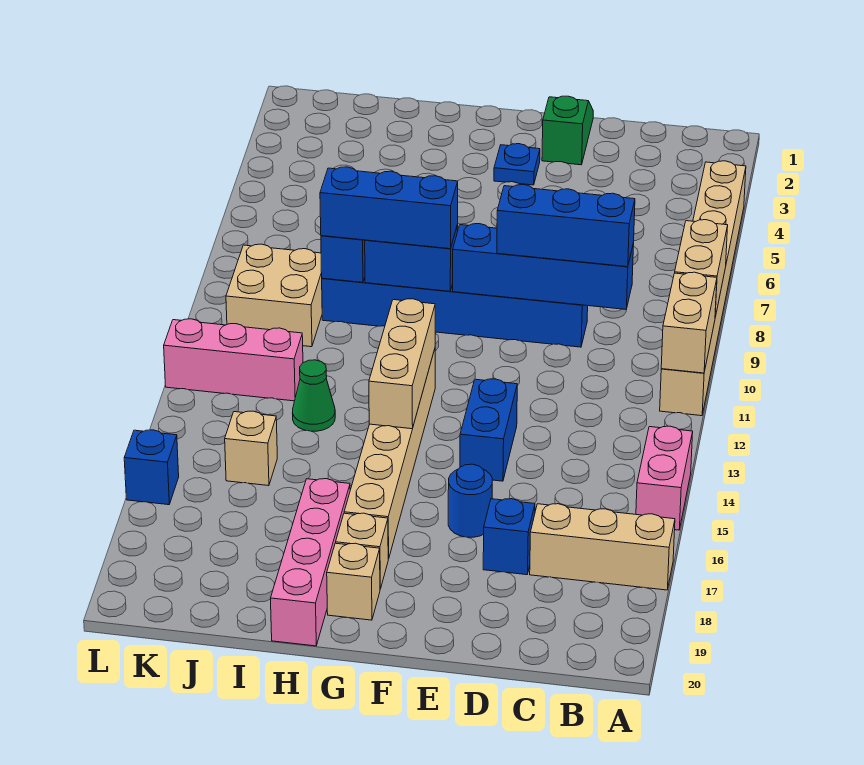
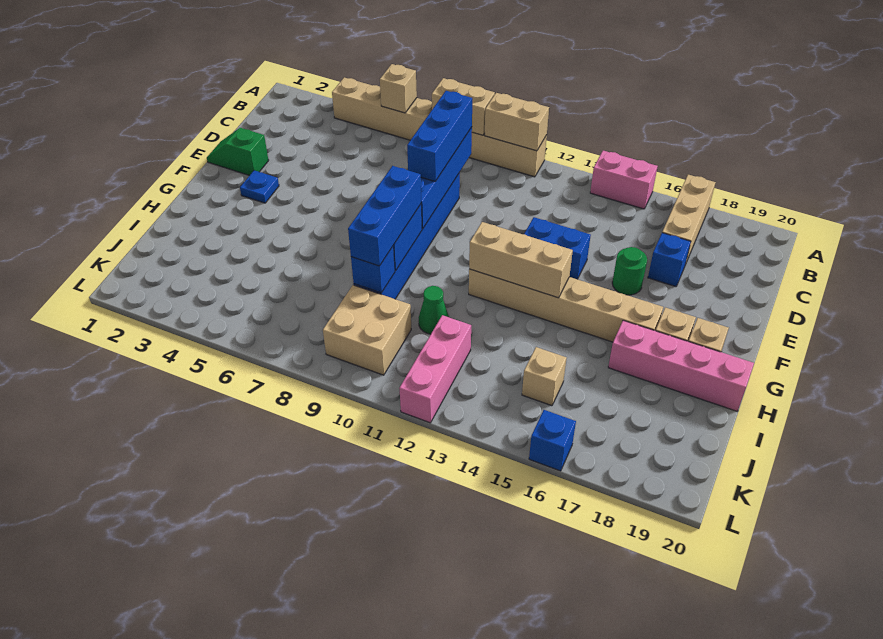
none -> tan brick A6 level 2
blue round brick E16 level 1 -> green round brick E16 level 1
green cone I13 level 1 -> green cone I11 level 1

